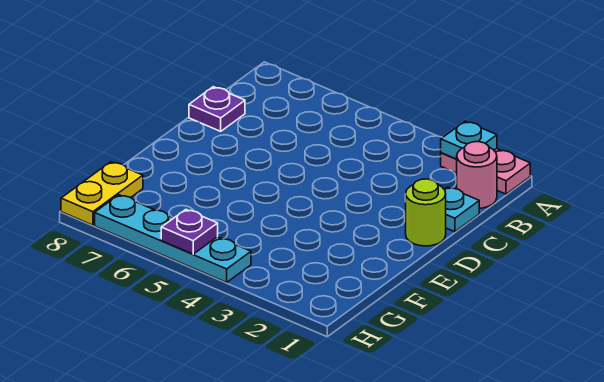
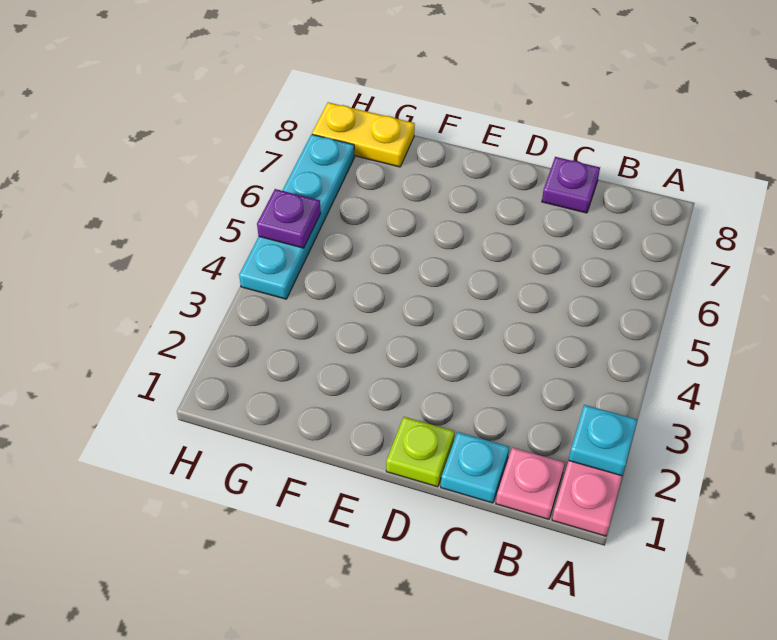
pink round brick B1 level 1 -> pink plate B1 level 1
lime round brick D1 level 1 -> lime plate D1 level 1

